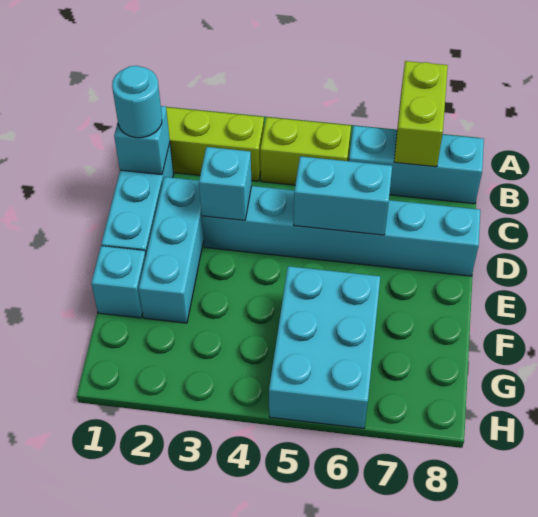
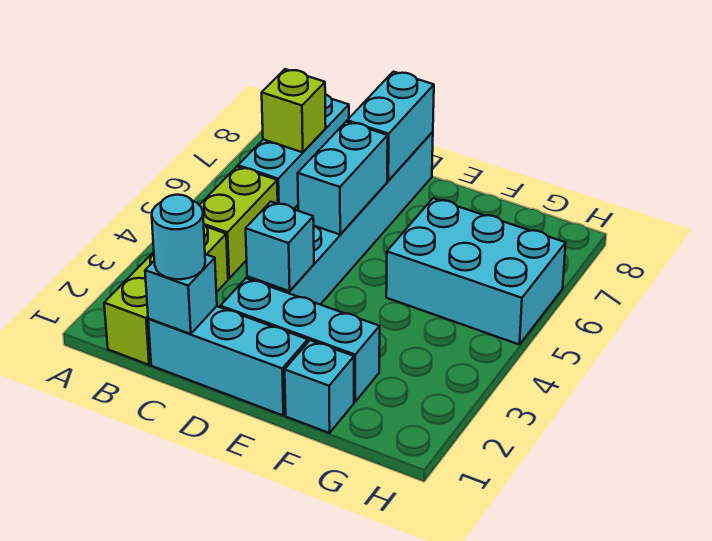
lime brick A7:B7 level 2 -> lime brick B7 level 2
none -> cyan brick D7:D8 level 2

